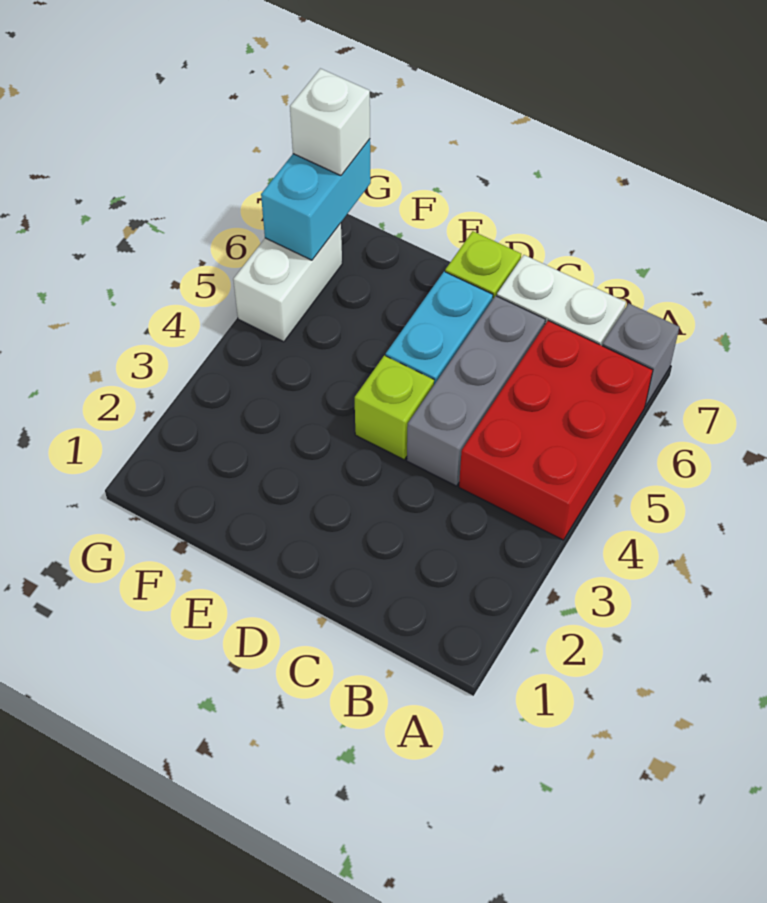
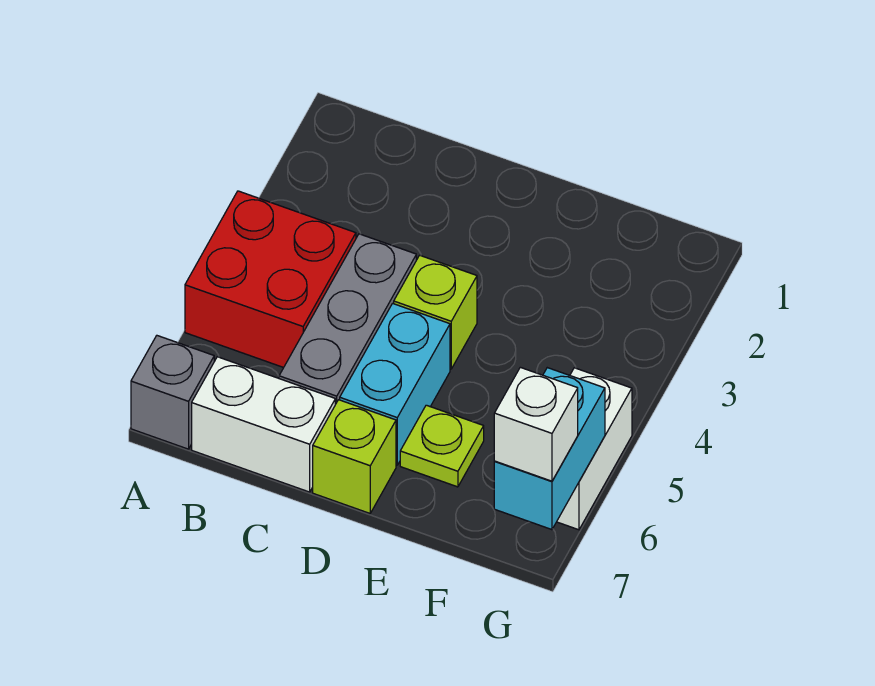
red brick A4:B6 level 1 -> red brick A4:B5 level 1
none -> lime plate E6 level 1

